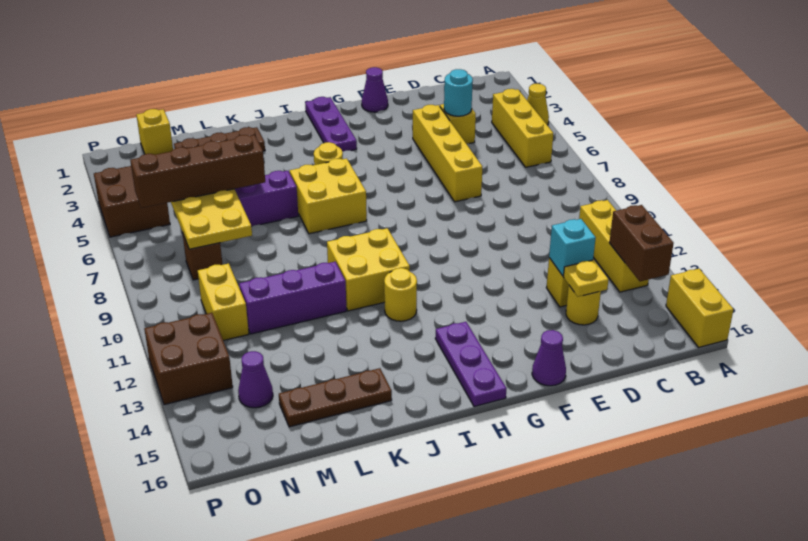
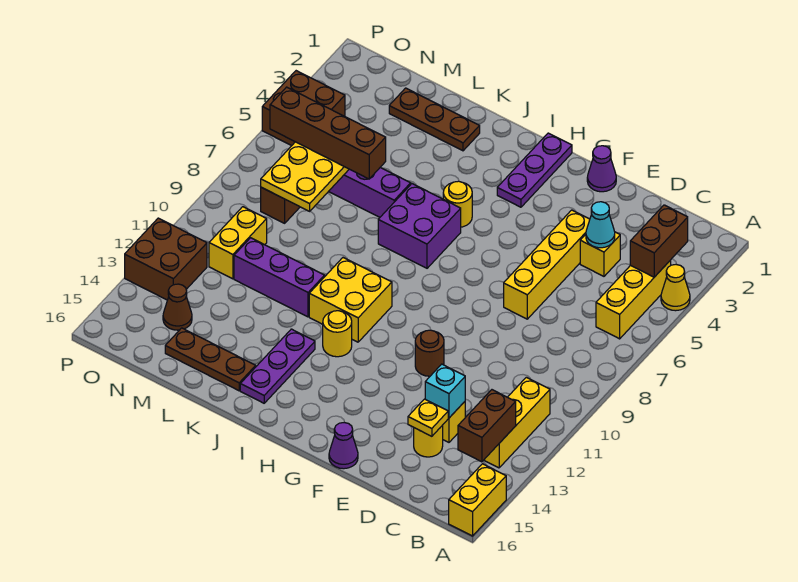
none -> brown brick B3:B4 level 2
cyan round brick D4 level 2 -> cyan cone D4 level 2
none -> brown round brick F11 level 1
purple plate H14:H16 level 1 -> purple plate J13:J15 level 1
yellow brick I6:J7 level 1 -> purple brick I6:J7 level 1
yellow brick N1 level 1 -> none
purple cone N14 level 1 -> brown cone N14 level 1

